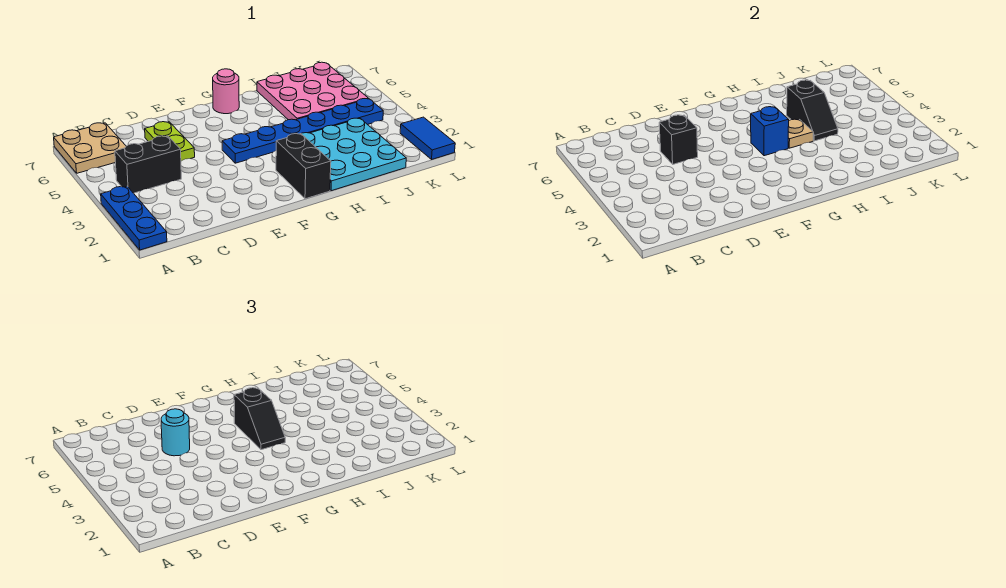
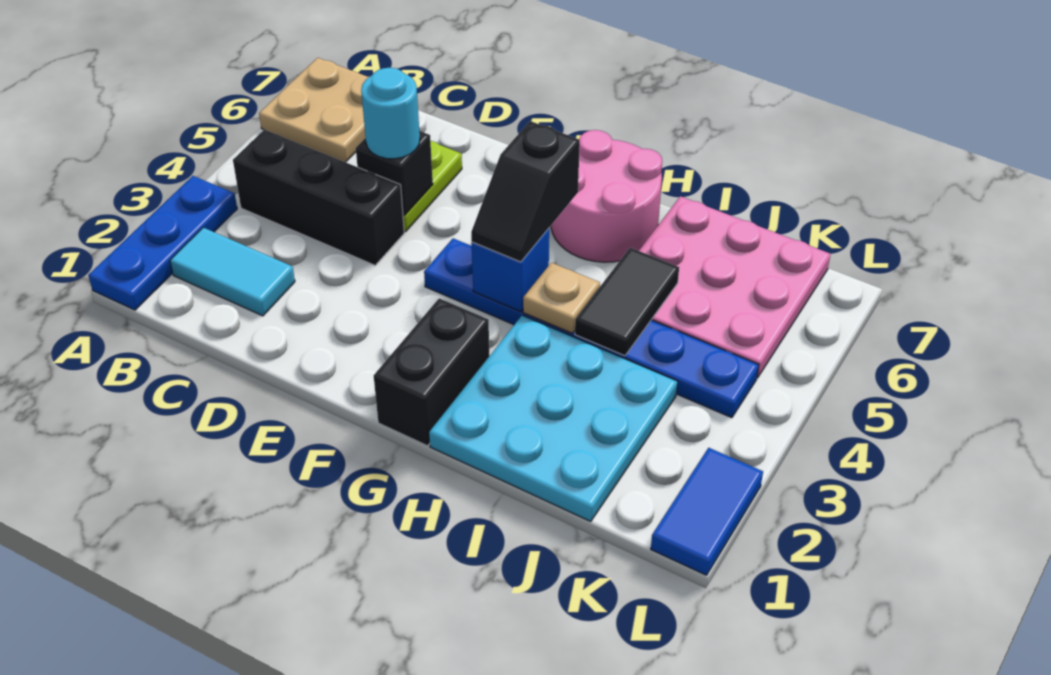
none -> cyan tile B2:C2 level 1
black brick B4:C4 level 1 -> black brick B4:D4 level 1
pink round brick G7 level 1 -> pink round brick G6:H7 level 1
black slope I4:I5 level 2 top 5 -> black tile I4:I5 level 2

